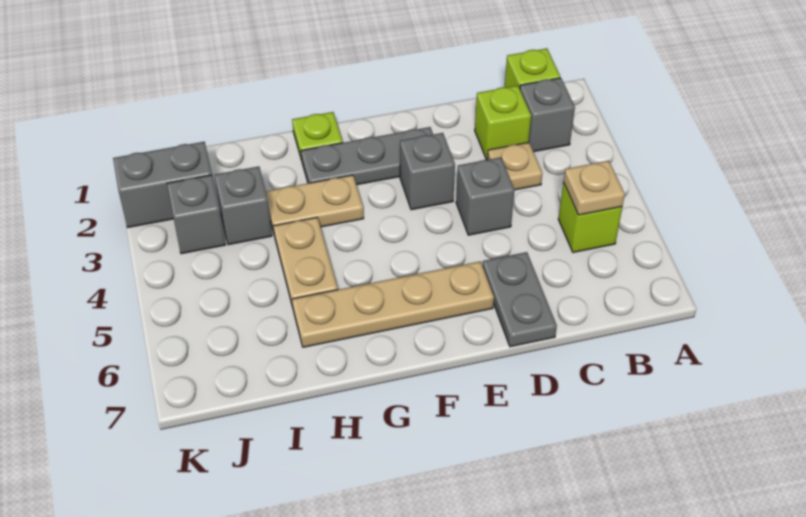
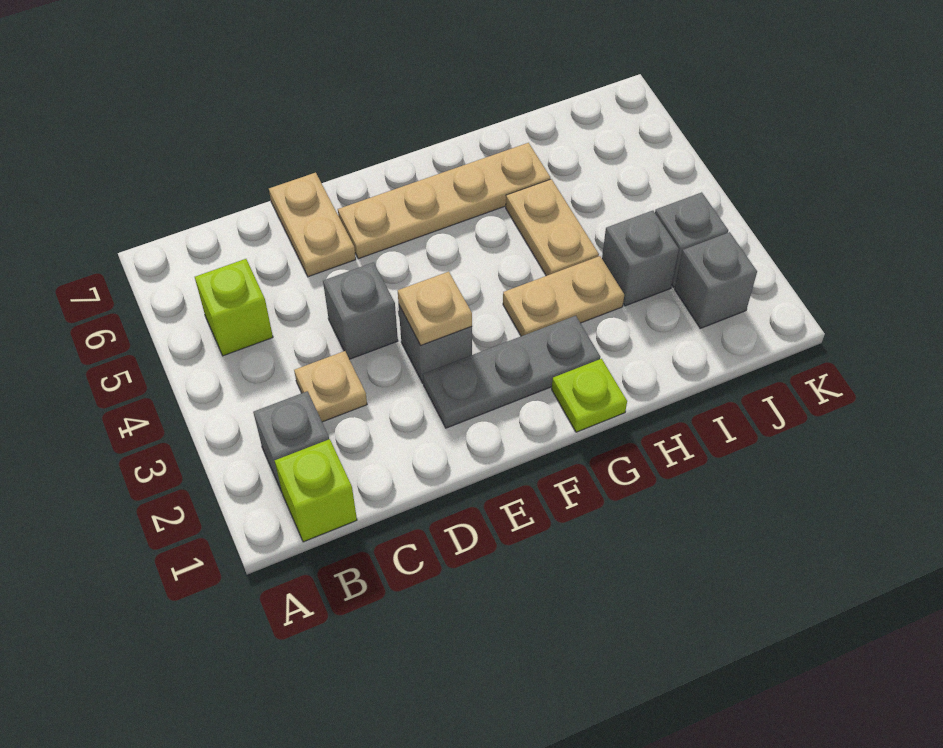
tan plate B5 level 2 -> tan plate E3 level 2
lime brick C2 level 1 -> none
grey plate D6:D7 level 1 -> tan plate D6:D7 level 1
grey brick J2:K2 level 1 -> grey brick J2 level 1

